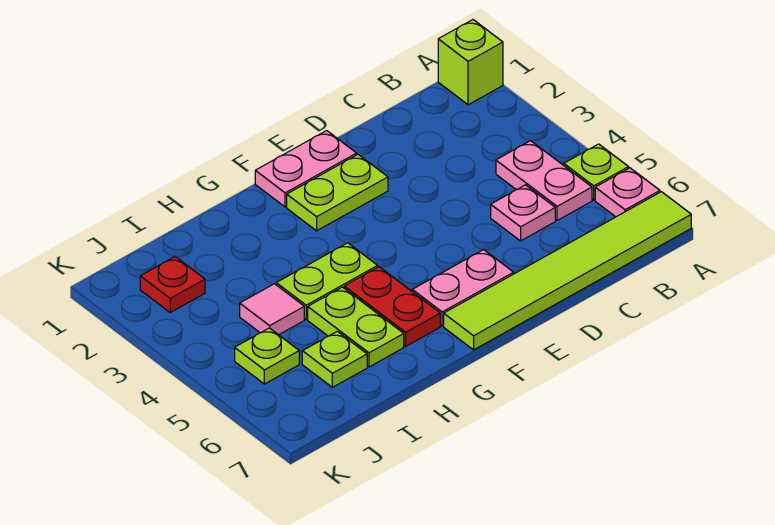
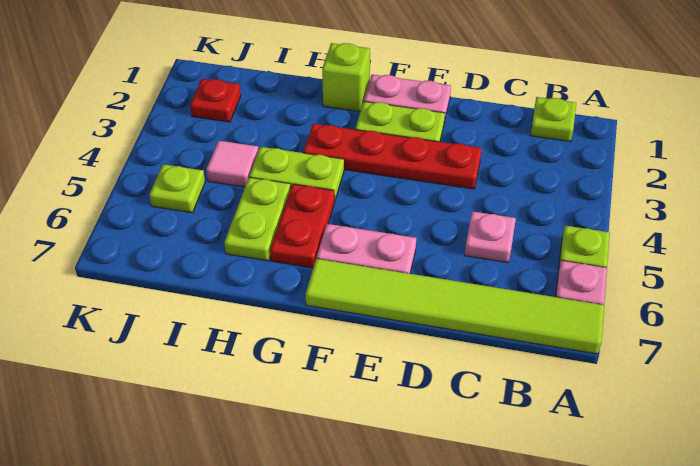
lime brick A1 level 1 -> lime brick G1 level 1
pink plate B4:B5 level 1 -> none
none -> red plate D3:G3 level 1
lime plate I6 level 1 -> lime plate B1 level 1

